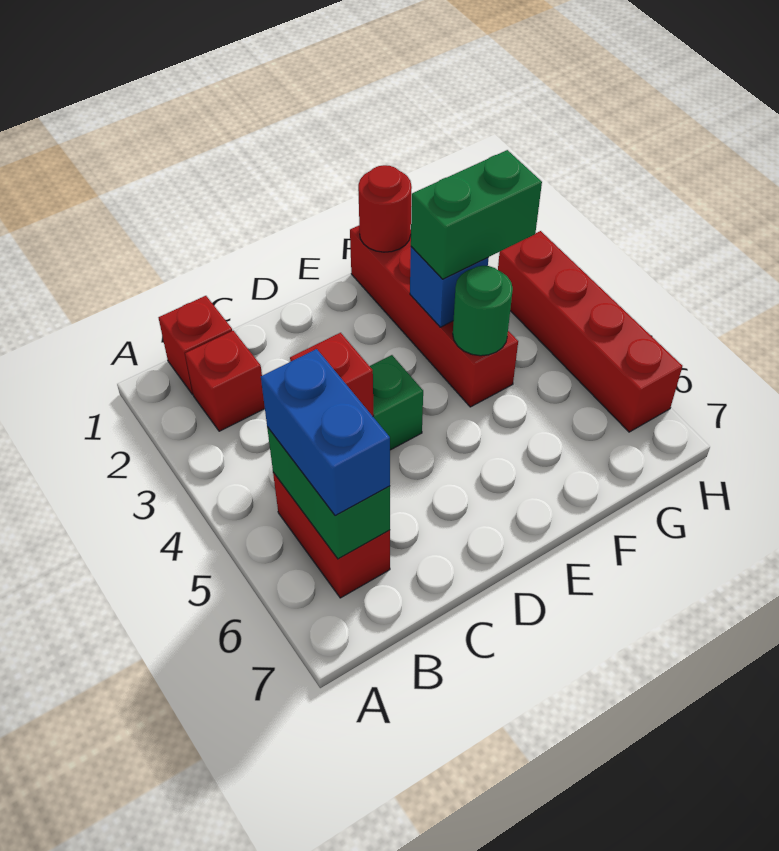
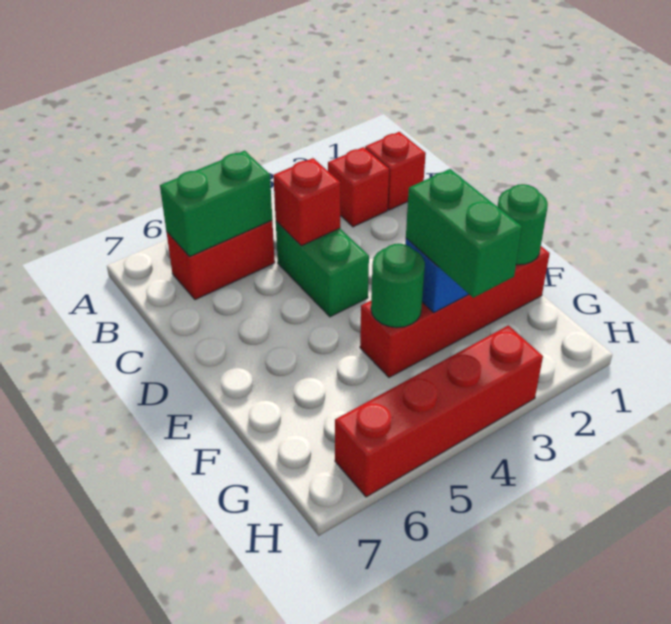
blue brick B5:B6 level 3 -> none
red round brick F1 level 2 -> green round brick F1 level 2

